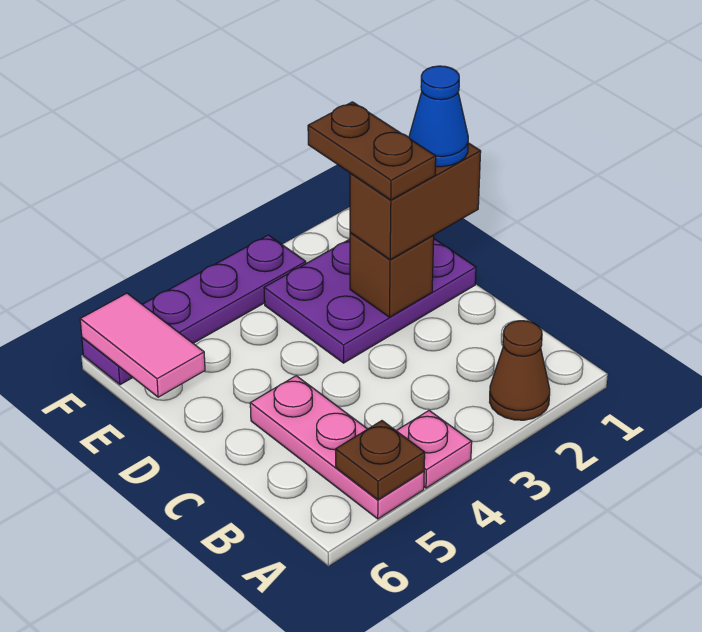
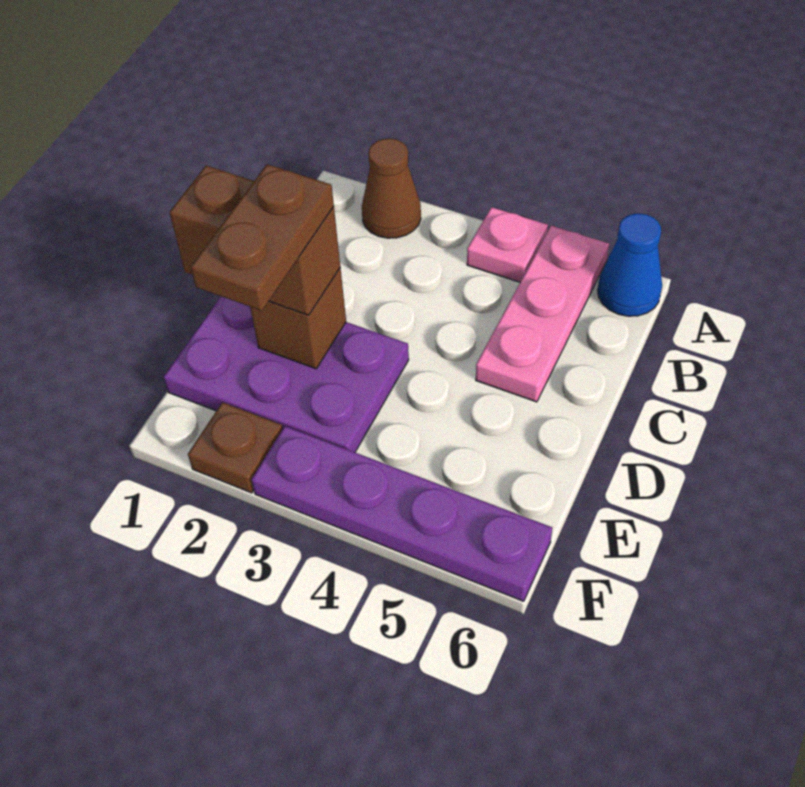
brown plate A5 level 2 -> brown plate F2 level 1
blue cone D1 level 4 -> blue cone A6 level 1
pink tile E6:F6 level 2 -> none

